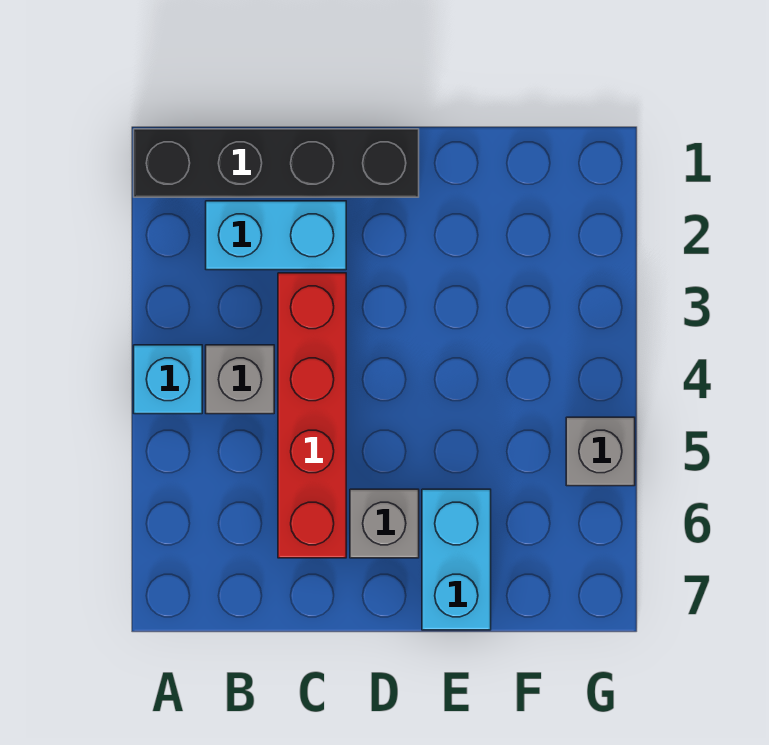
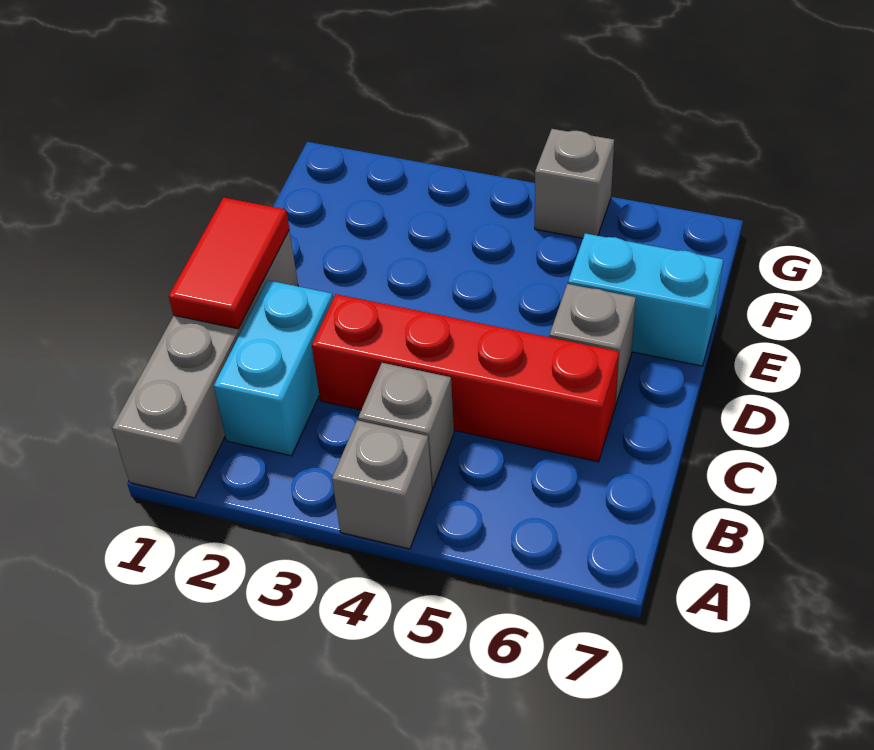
black brick A1:D1 level 1 -> grey brick A1:D1 level 1
cyan brick A4 level 1 -> grey brick A4 level 1
none -> red tile C1:D1 level 2

